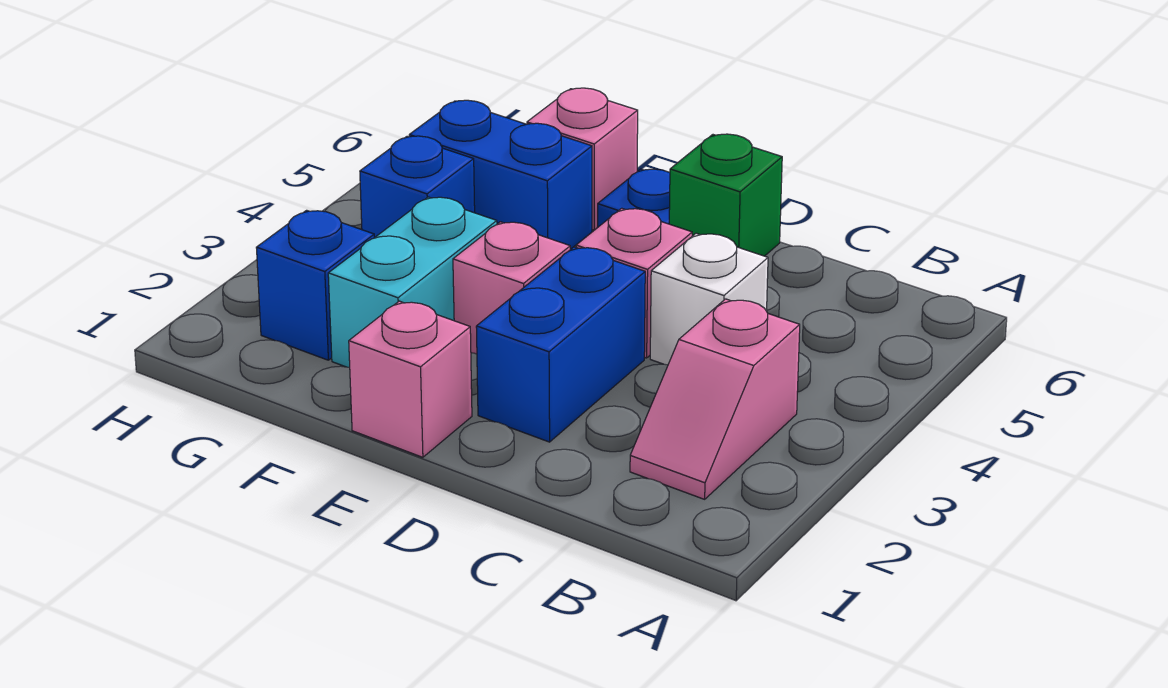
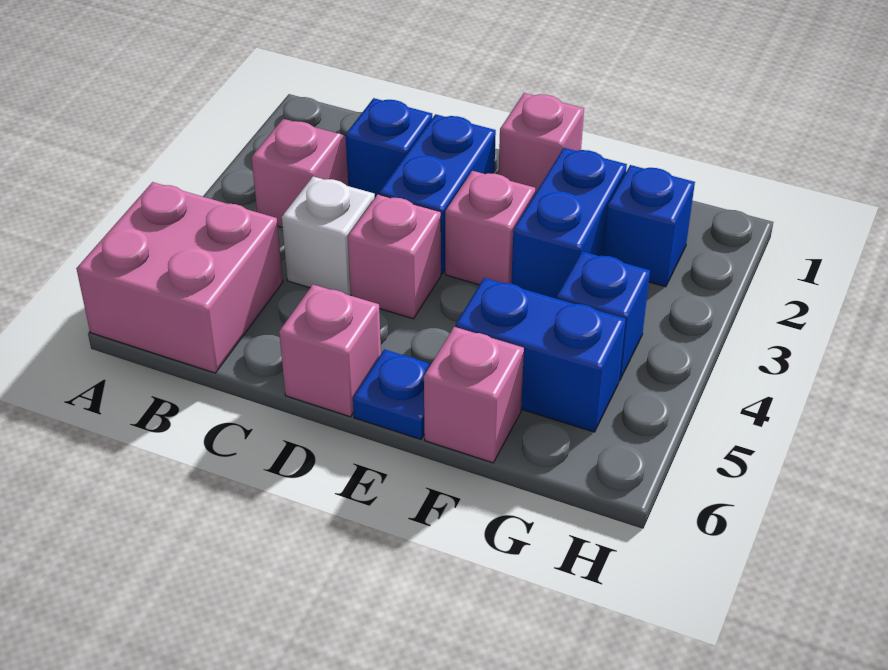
none -> pink brick A5:B6 level 1
none -> blue brick C2 level 1
green brick D6 level 1 -> pink brick D6 level 1
cyan brick F2:F3 level 1 -> blue brick F2:F3 level 1

